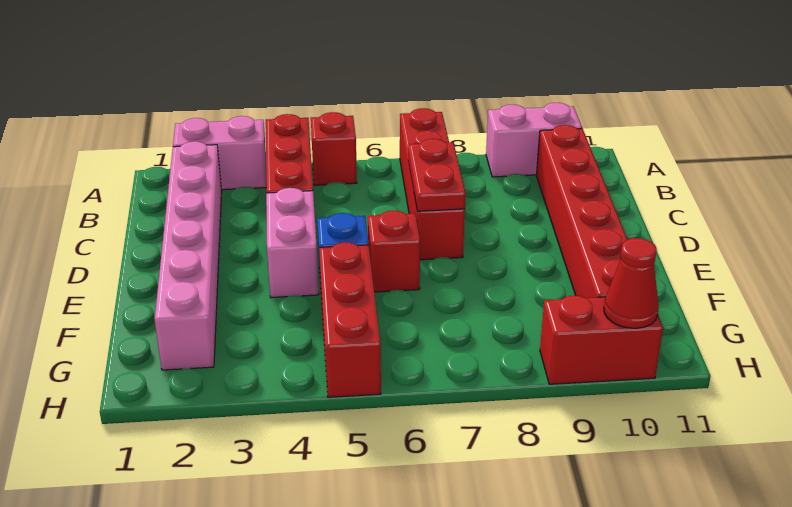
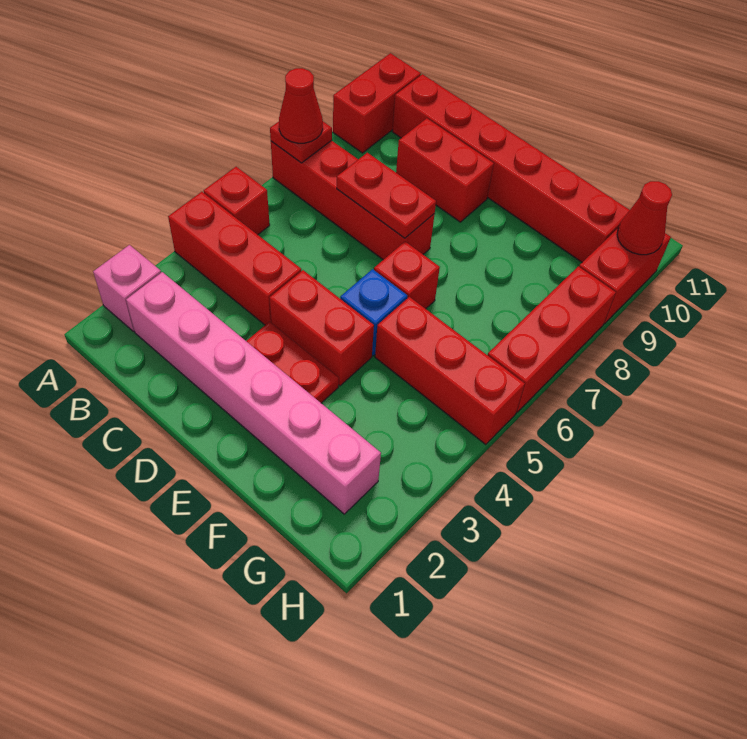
pink brick A2:A3 level 1 -> pink brick A2 level 1
none -> red plate A7 level 2
none -> red cone A7 level 3
pink brick A9:A10 level 1 -> red brick A9:A10 level 1
none -> red brick C9:D9 level 1
none -> red plate D3:E3 level 1
pink brick D4:E4 level 1 -> red brick D4:E4 level 1
none -> red brick H6:H8 level 1

